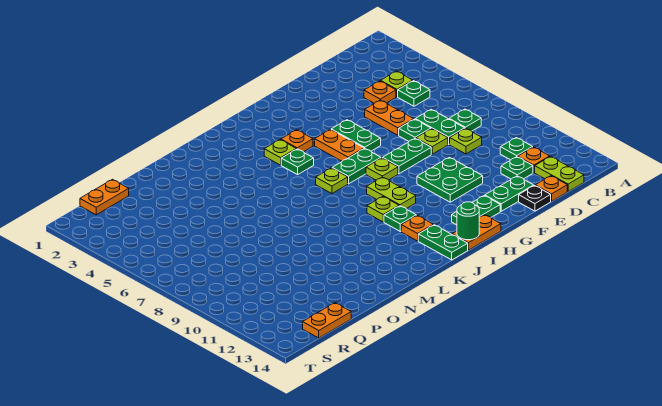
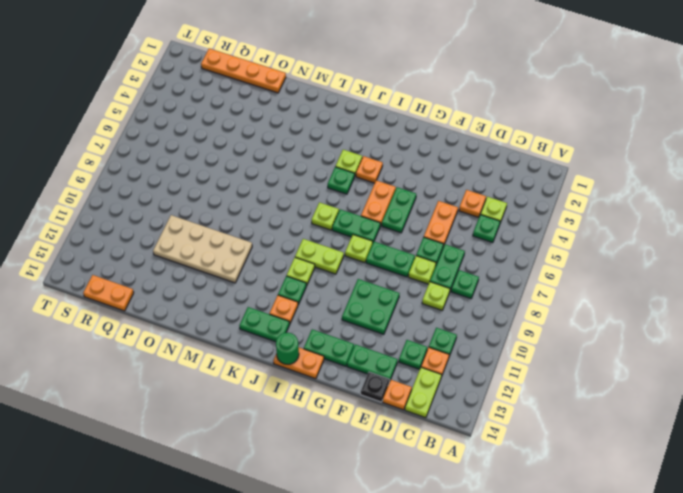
lime plate I9:I10 level 1 -> lime plate I9:J9 level 1
green plate J13:J14 level 1 -> green plate J13:K13 level 1
none -> tan plate M10:P11 level 1
orange plate Q1:R1 level 1 -> orange plate O1:R1 level 1

